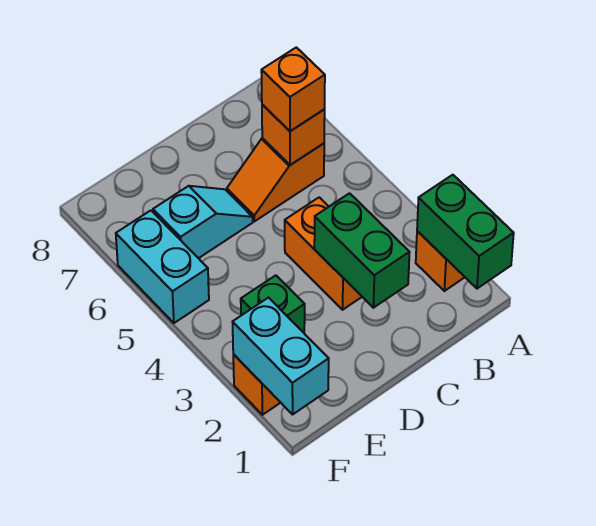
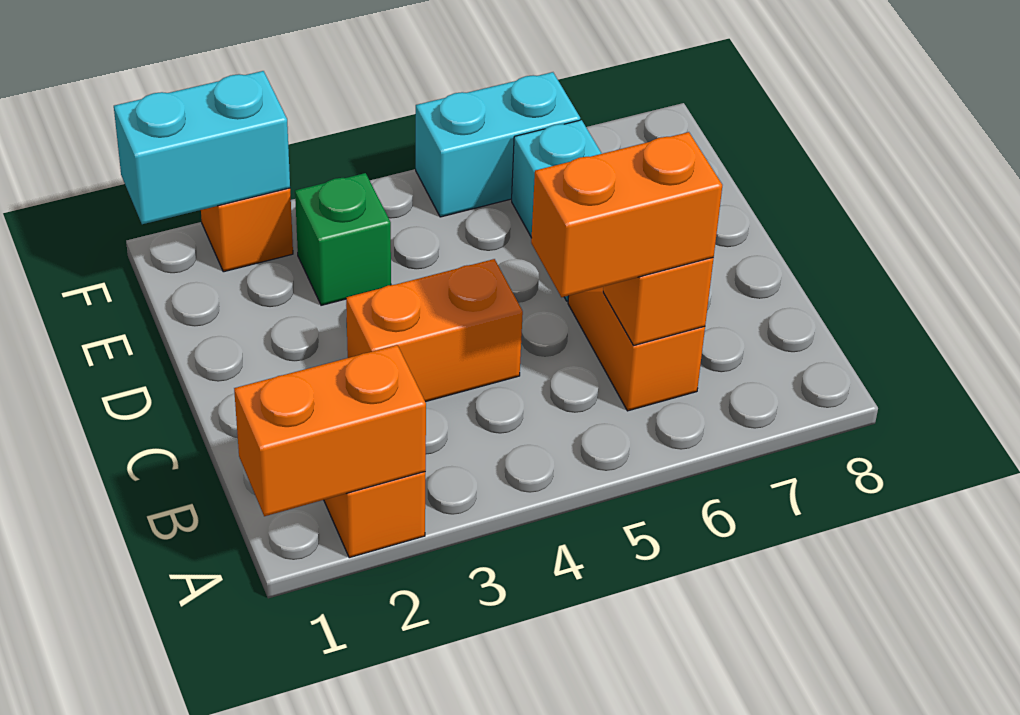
green brick A1:A2 level 2 -> orange brick A1:A2 level 2
orange brick B6 level 3 -> orange brick B5:B6 level 3
green brick C2:C3 level 2 -> none

